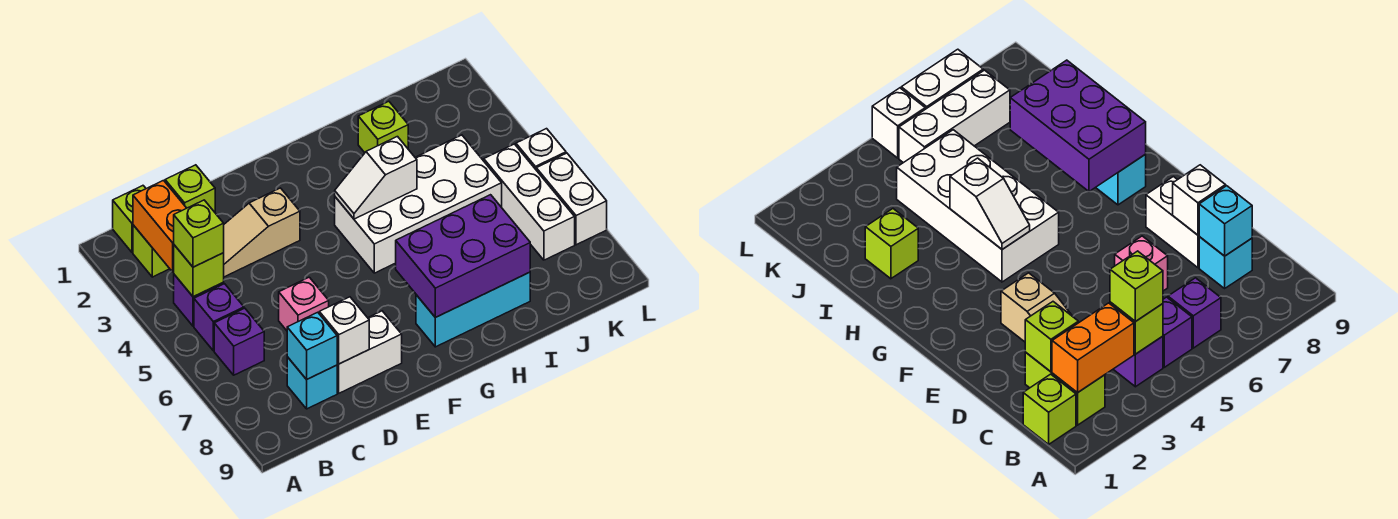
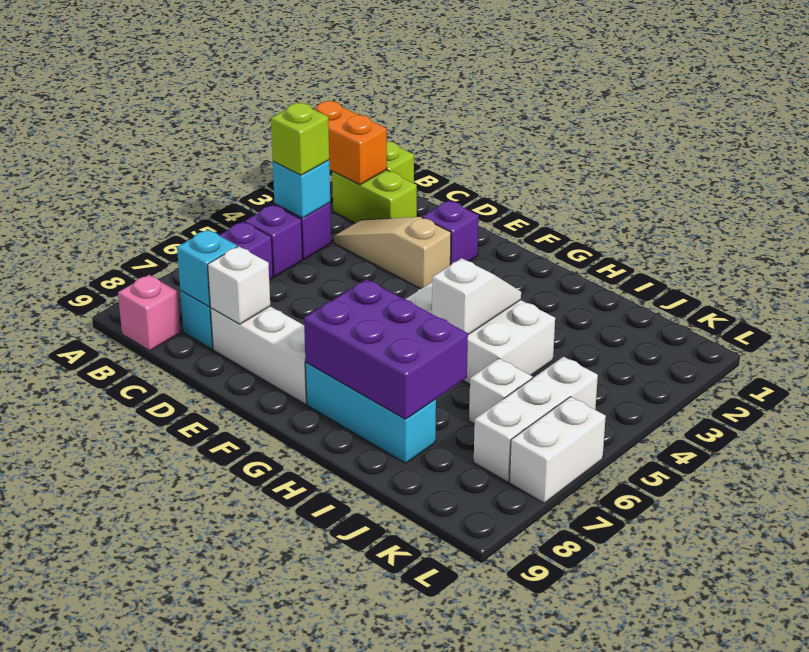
orange brick B2:B3 level 2 -> orange brick A2:B2 level 2
lime brick B4 level 2 -> cyan brick B4 level 2
lime brick C2 level 2 -> none
pink brick D6 level 1 -> pink brick B9 level 1
white brick D8:E8 level 1 -> white brick D8:F8 level 1
none -> purple brick E2 level 1
white brick G4:J5 level 1 -> white brick G4:I5 level 1
white slope G4:H4 level 2 top H -> white slope H4:H5 level 2 top 5
lime brick I2 level 1 -> none
white brick L5 level 1 -> white brick J6 level 1

